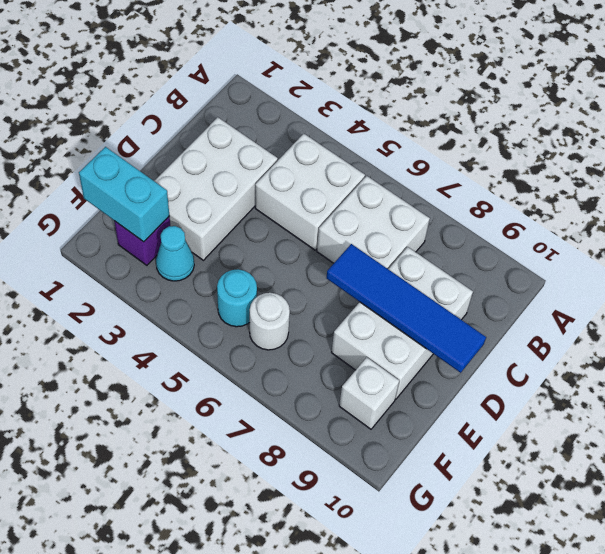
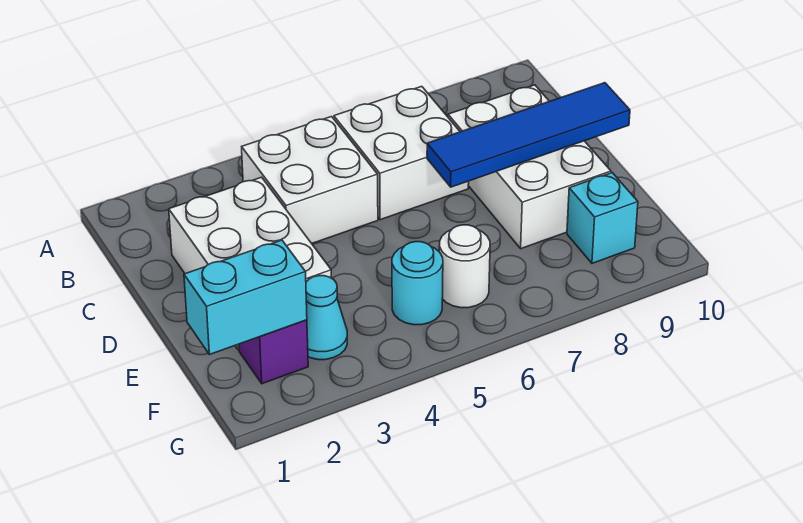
white brick F9 level 1 -> cyan brick F9 level 1

